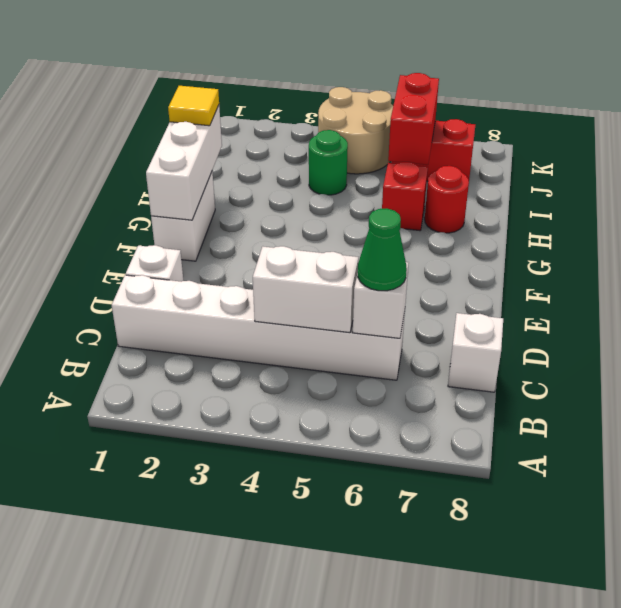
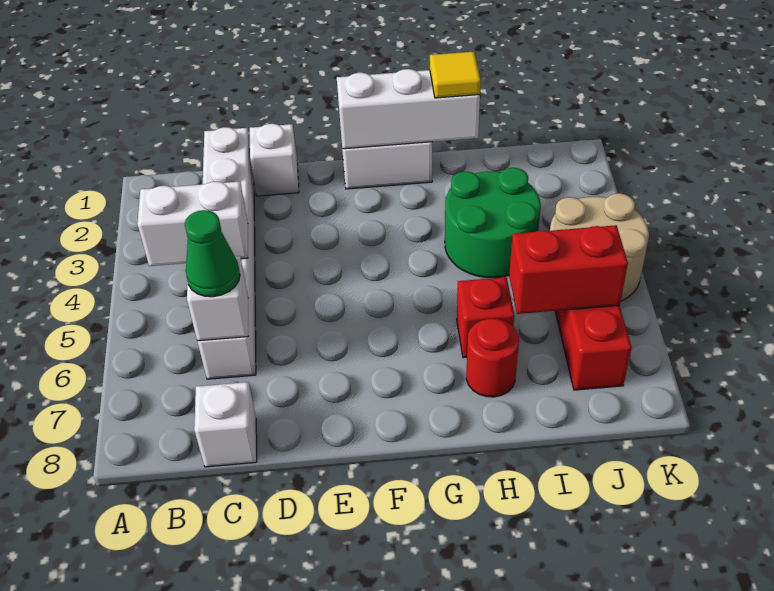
white brick C4:C5 level 2 -> white brick B4:C4 level 2
green round brick I4 level 1 -> green round brick H3:I4 level 1

